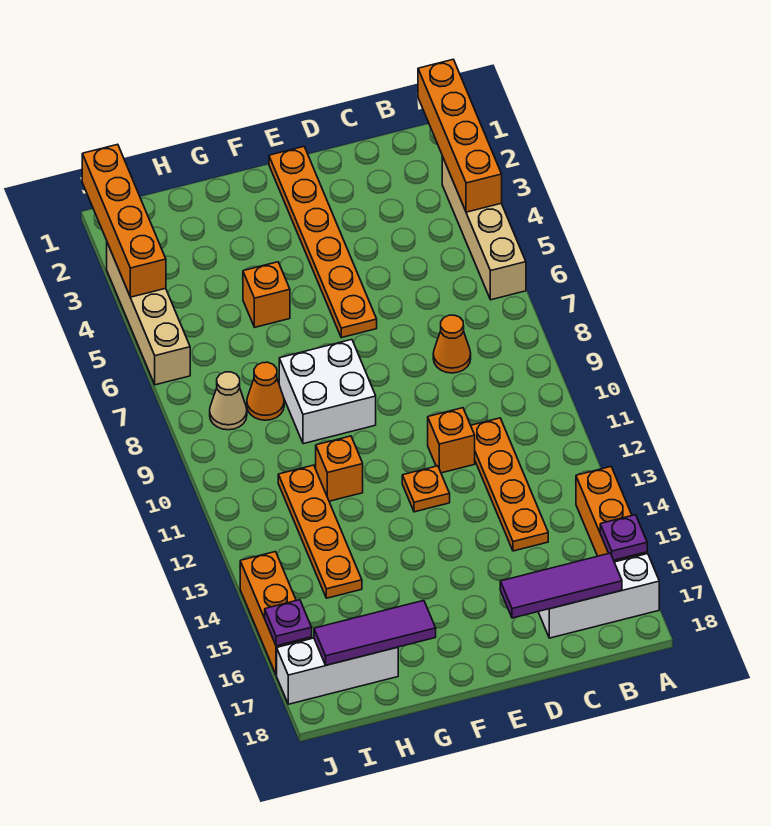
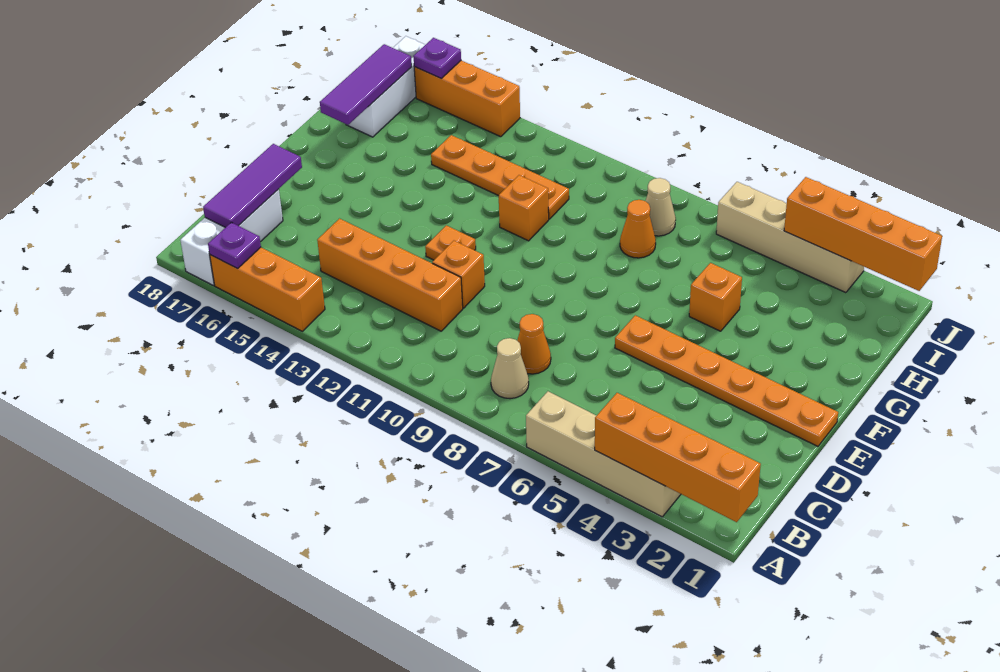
none -> tan cone B8 level 1
orange plate C11:C14 level 1 -> orange brick C11:C14 level 1
white brick F8:G9 level 1 -> none

